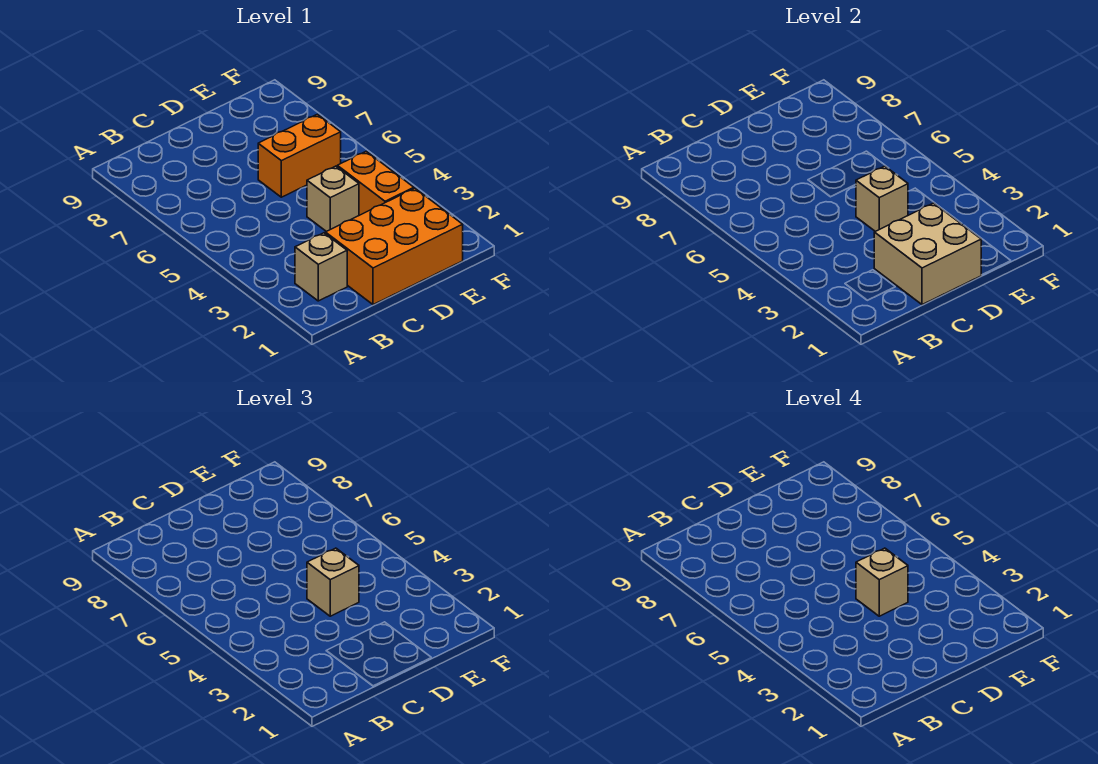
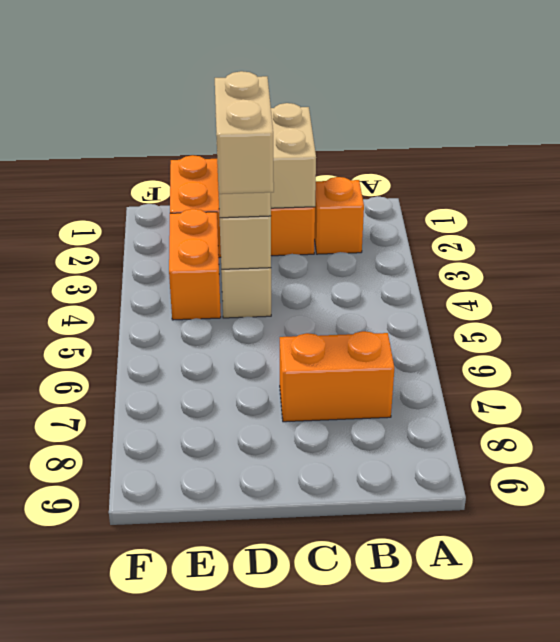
tan brick B2 level 1 -> orange brick B2 level 1
tan brick D4 level 4 -> tan brick D4:D5 level 4
orange brick D6:E6 level 1 -> orange brick B7:C7 level 1

